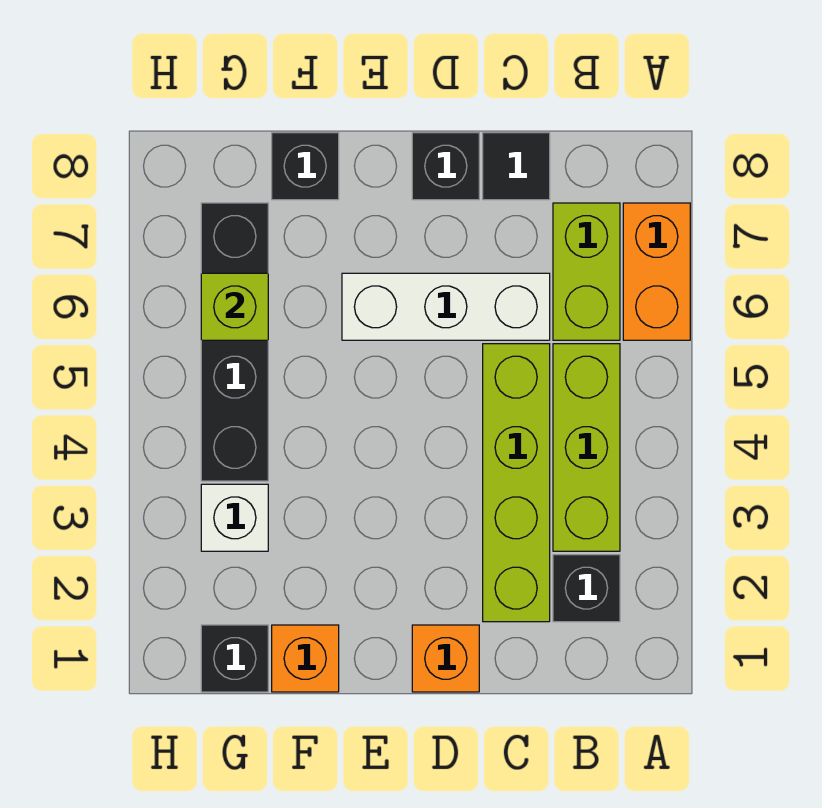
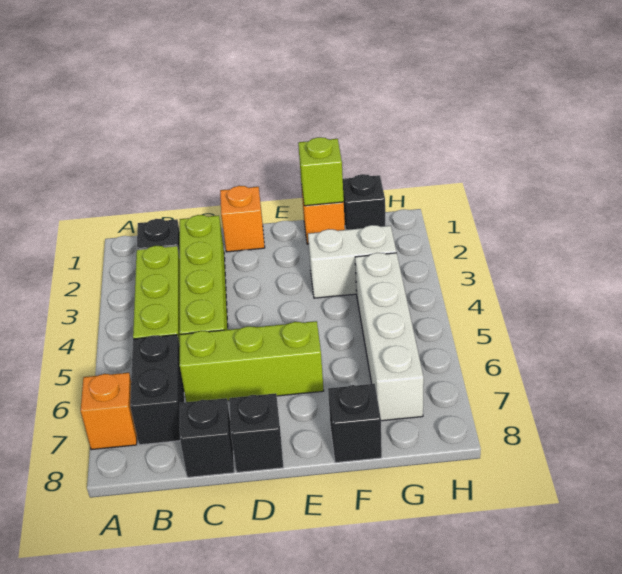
orange brick A6:A7 level 1 -> orange brick A7 level 1
lime brick B6:B7 level 1 -> black brick B6:B7 level 1
white brick C6:E6 level 1 -> lime brick C6:E6 level 1
black tile C8 level 1 -> black brick C8 level 1
white brick G3 level 1 -> white brick F3:G3 level 1
black brick G4:G7 level 1 -> white brick G4:G7 level 1
lime brick G6 level 2 -> lime brick F1 level 2

